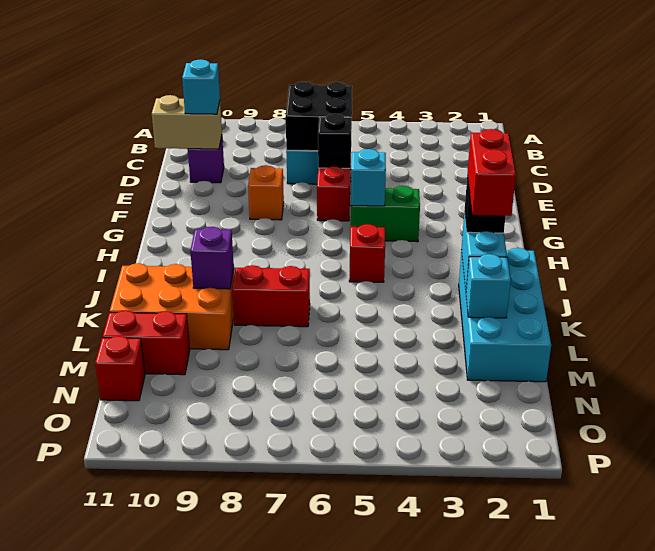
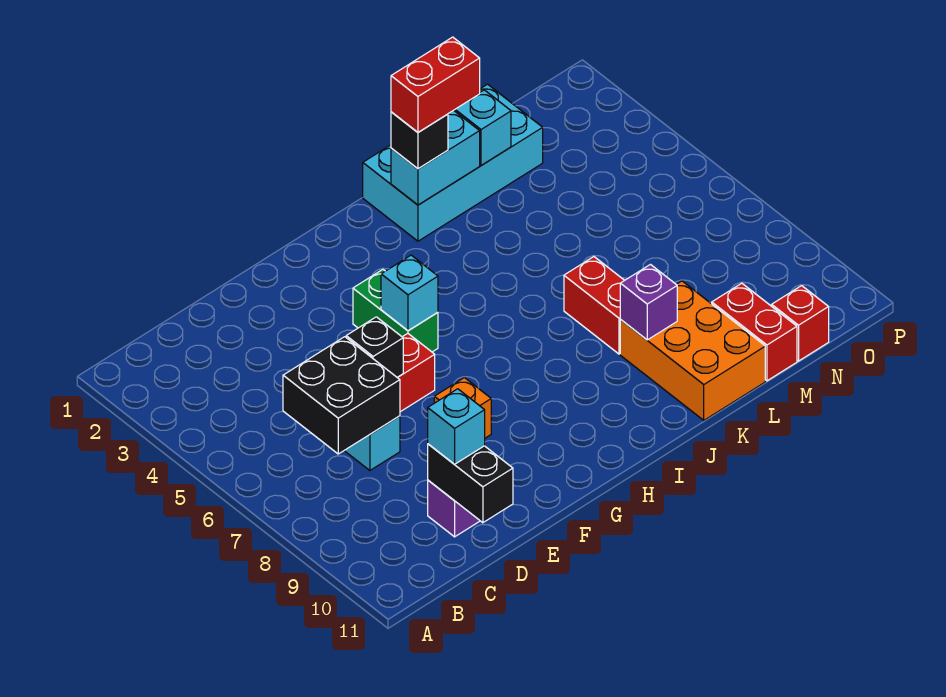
tan brick D10:D11 level 2 -> black brick D10:D11 level 2
red brick I5 level 1 -> none

